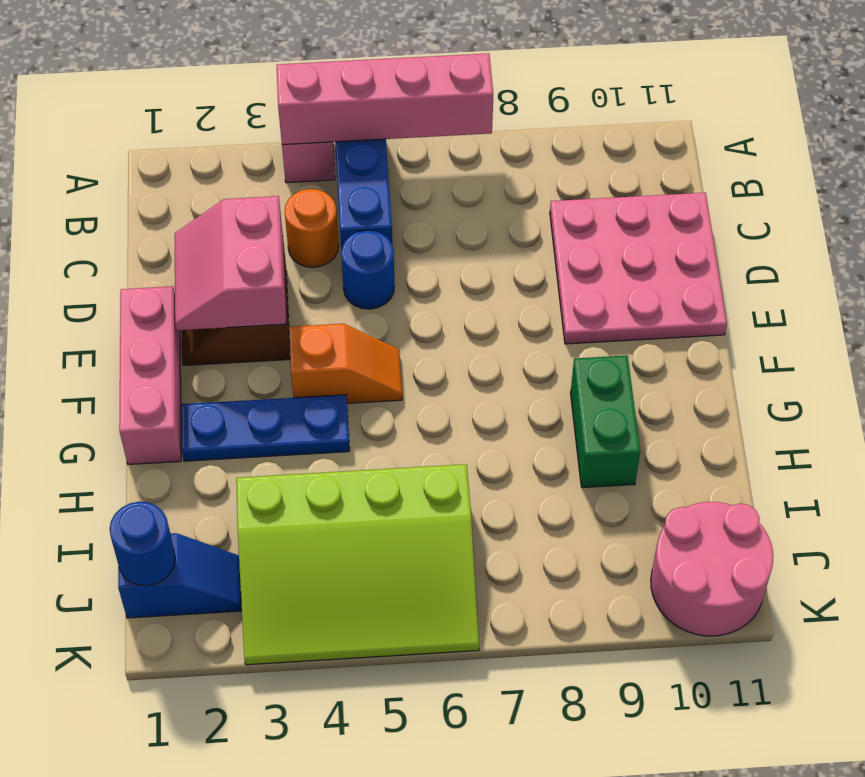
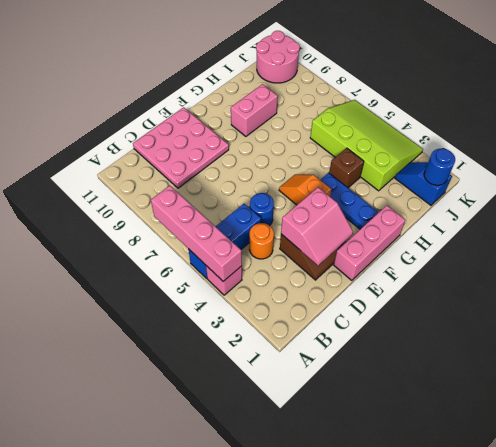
green brick G9:H9 level 1 -> pink brick G9:H9 level 1
none -> brown brick H4 level 1

